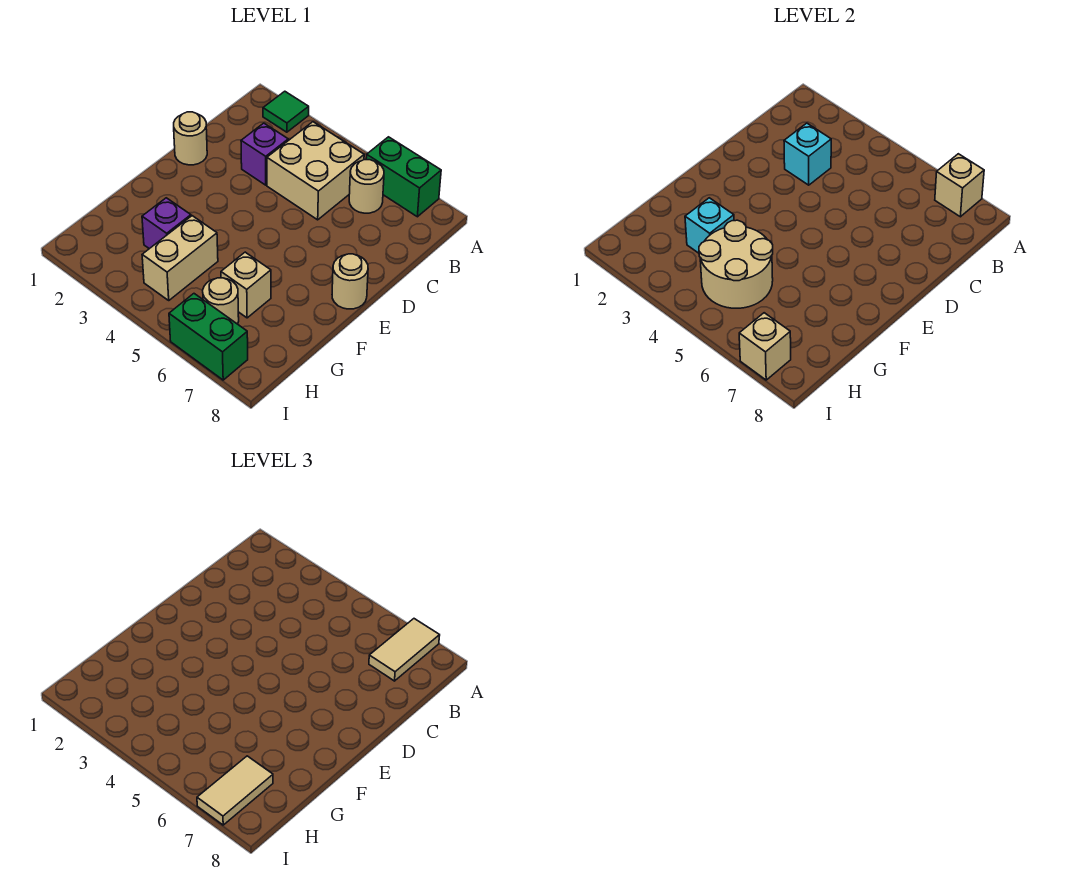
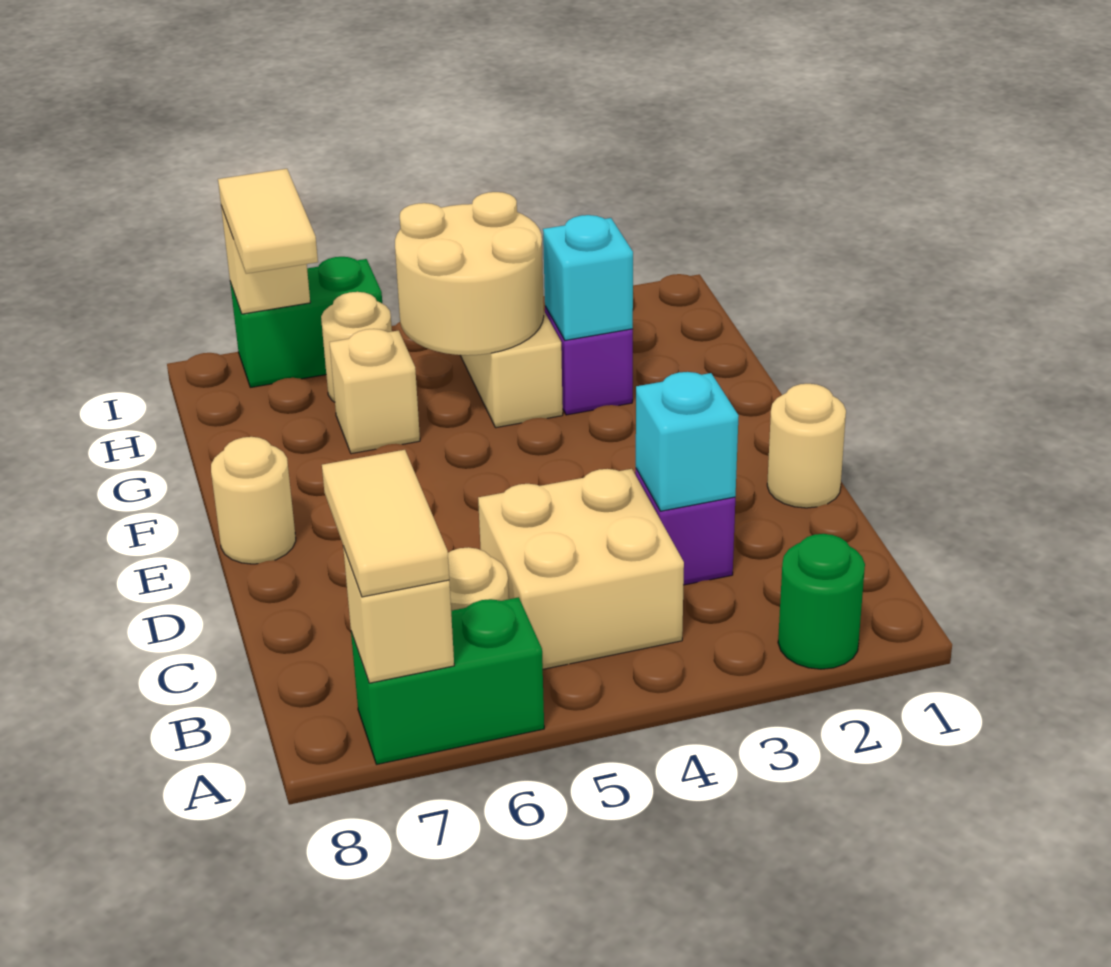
green tile A2 level 1 -> green round brick A2 level 1

